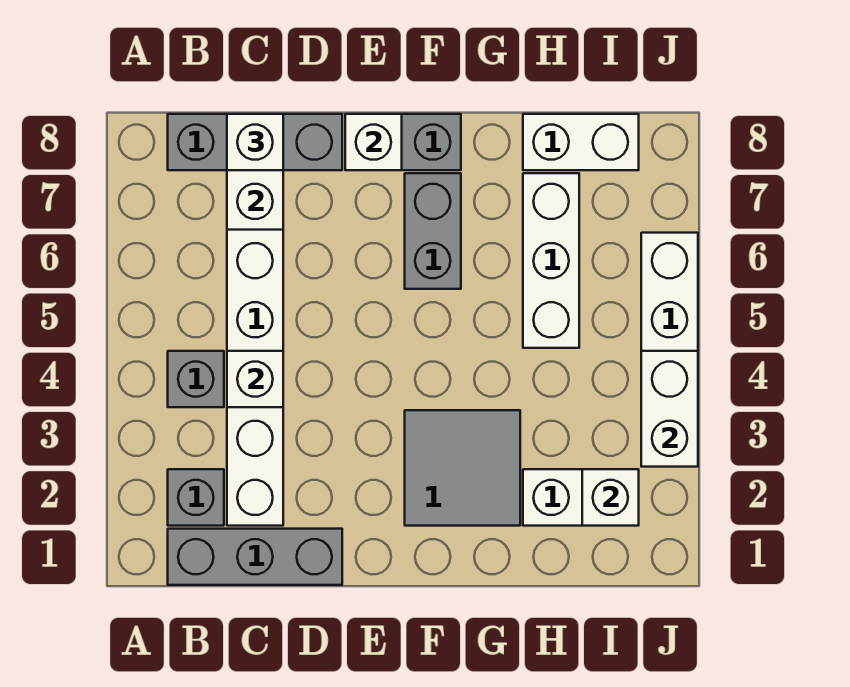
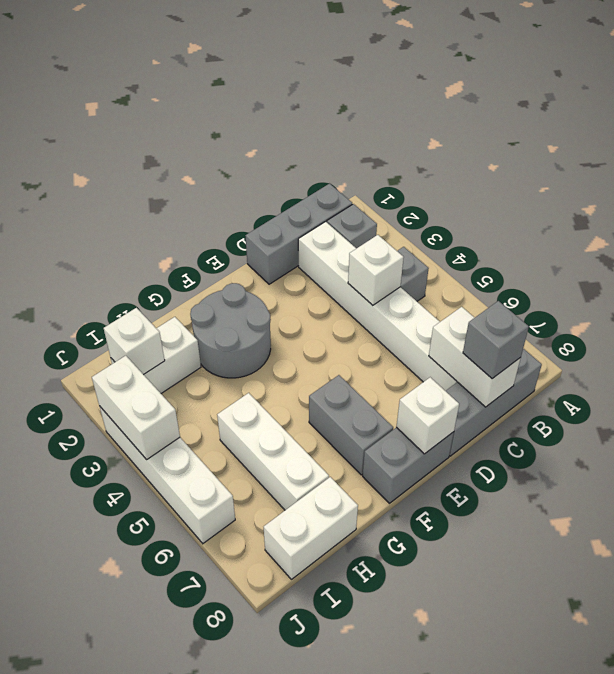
white brick C8 level 3 -> grey brick C8 level 3
grey tile F2:G3 level 1 -> grey round brick F2:G3 level 1

